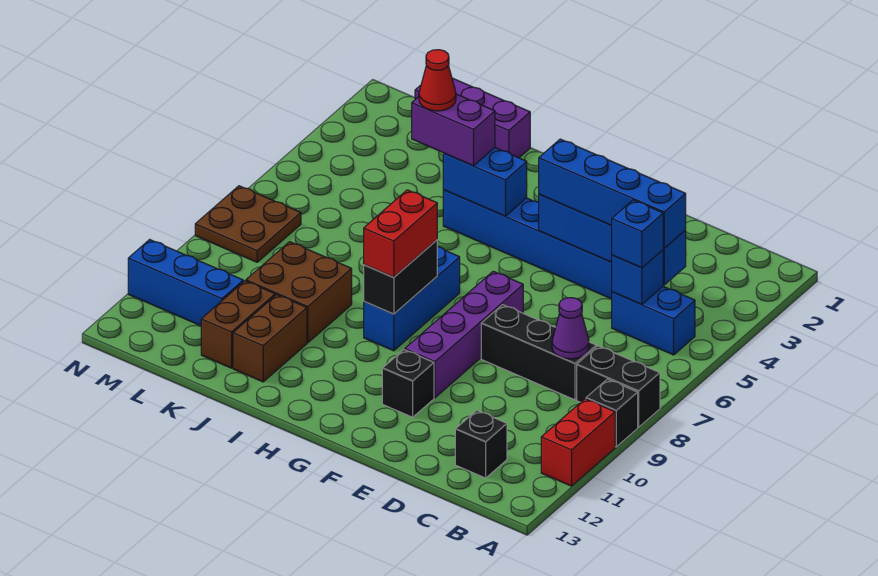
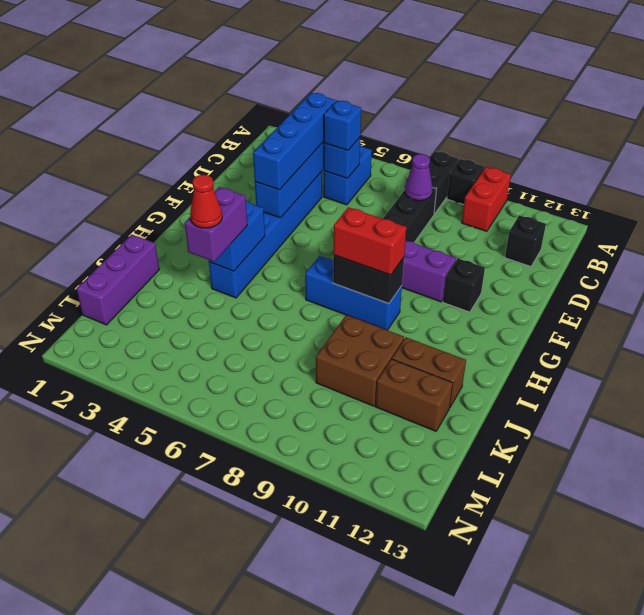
red brick A10:A11 level 1 -> red brick A10:B10 level 1
blue brick L11:N11 level 1 -> none
brown plate M7:N8 level 1 -> none

